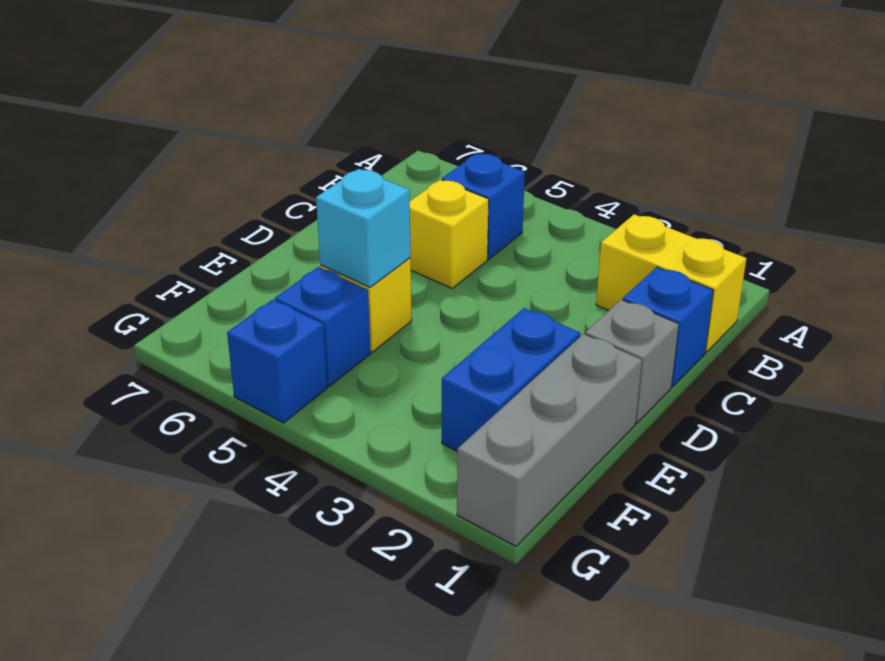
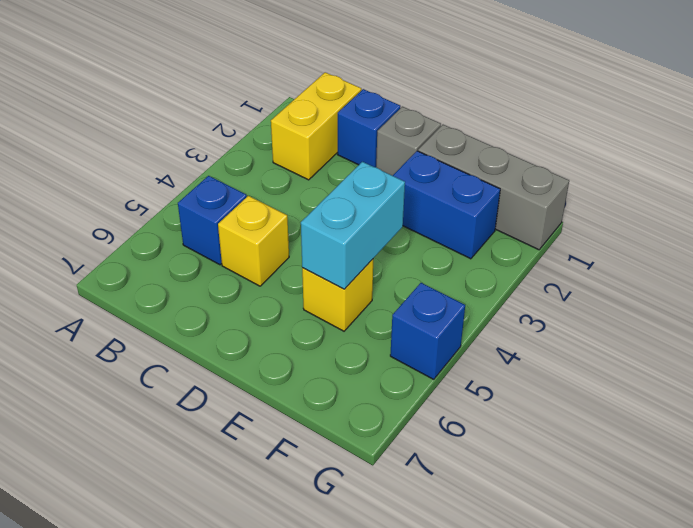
cyan brick E5 level 2 -> cyan brick E4:E5 level 2
blue brick F5 level 1 -> none

